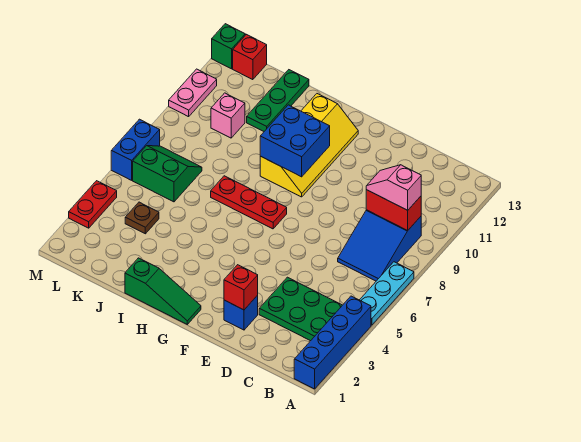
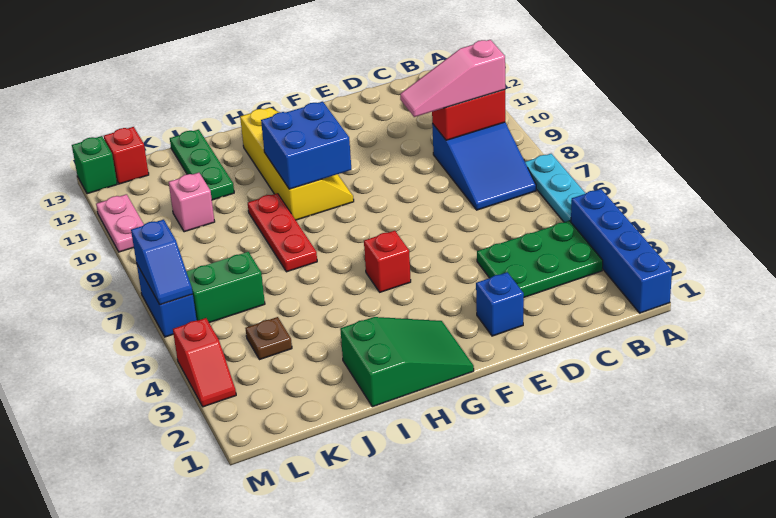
pink slope B9:C9 level 3 top B -> pink slope B9:D9 level 3 top B
red brick E2 level 2 -> red brick G5 level 1
green slope G1:I1 level 1 top I -> green slope G1:I2 level 1 top I
red plate G7:I7 level 1 -> red plate I7:I9 level 1
red plate M3:M4 level 1 -> red slope M3:M4 level 1 top 4
none -> blue slope M6:M7 level 2 top 7

